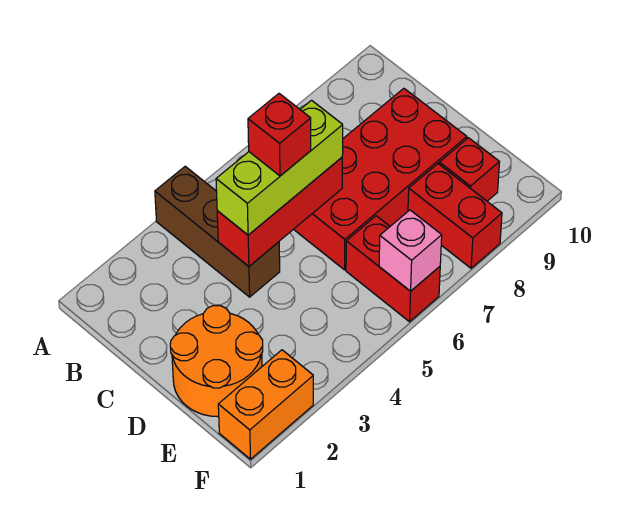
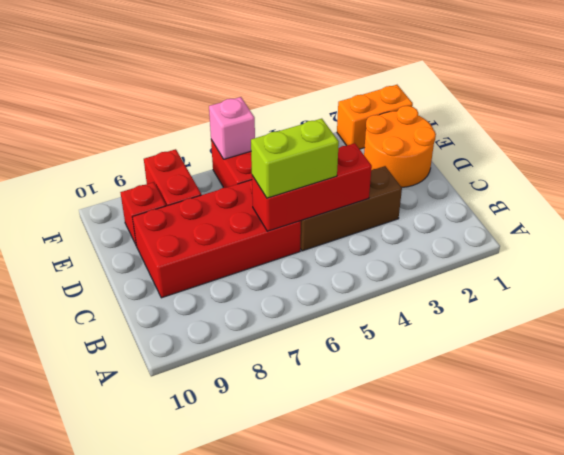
brown brick A4:C4 level 1 -> brown brick C3:C5 level 1
lime brick C4:C6 level 3 -> lime brick C5:C6 level 3
red brick C5 level 4 -> none

